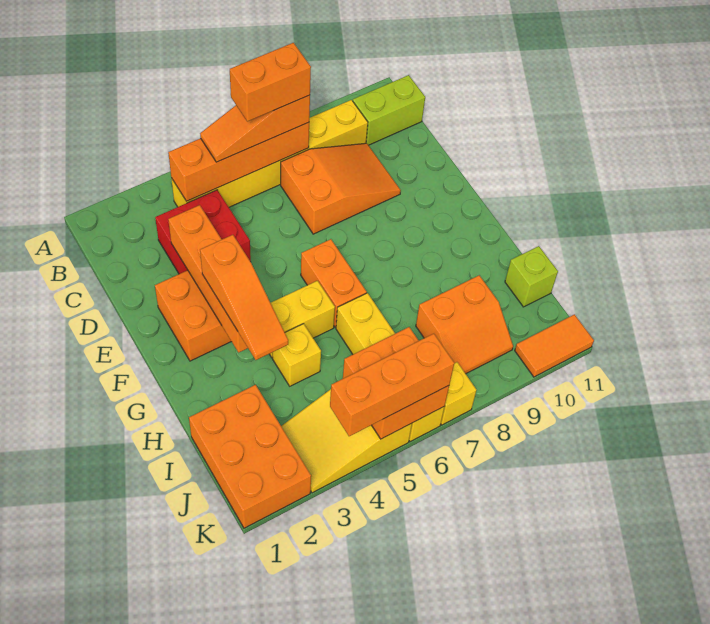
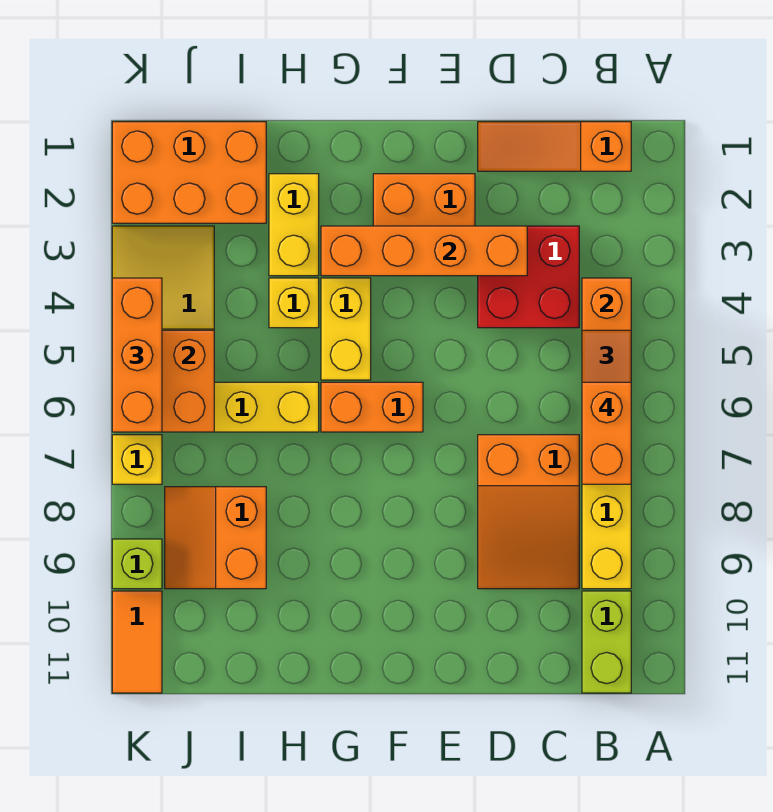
orange slope F3:H3 level 3 top F -> orange slope B1:D1 level 1 top B
none -> yellow brick H2:H3 level 1
lime brick I11 level 1 -> lime brick K9 level 1

